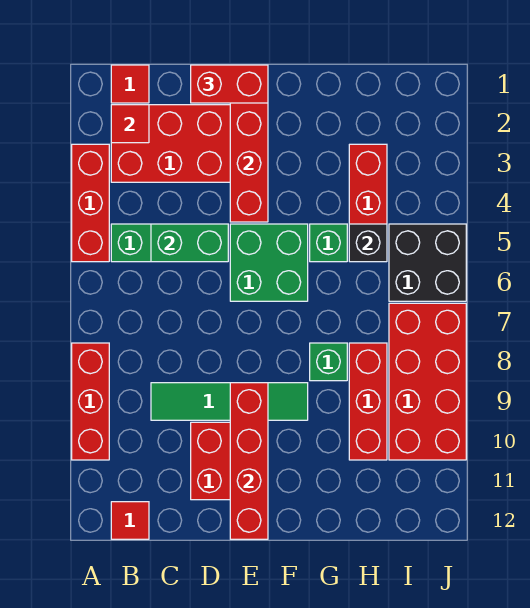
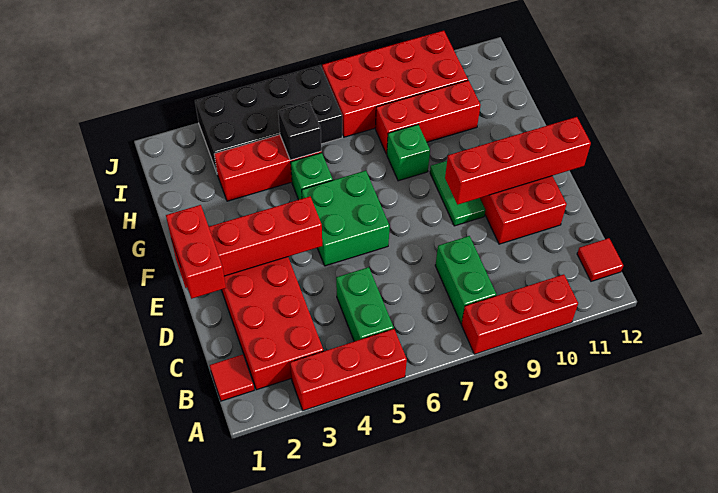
red tile B2 level 2 -> none
green brick C5:D5 level 2 -> green brick B8:C8 level 1
green tile C9:F9 level 1 -> green tile E9:F9 level 1
black brick I5:J6 level 1 -> black brick I3:J6 level 1

